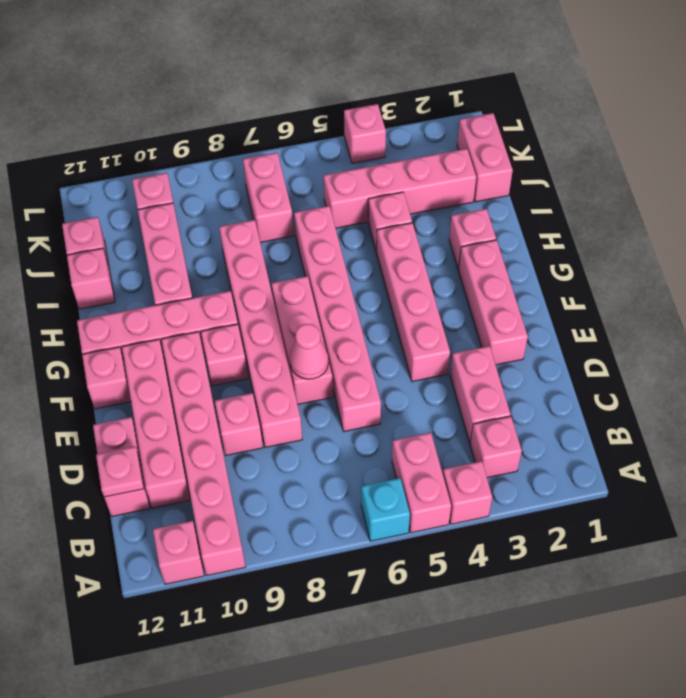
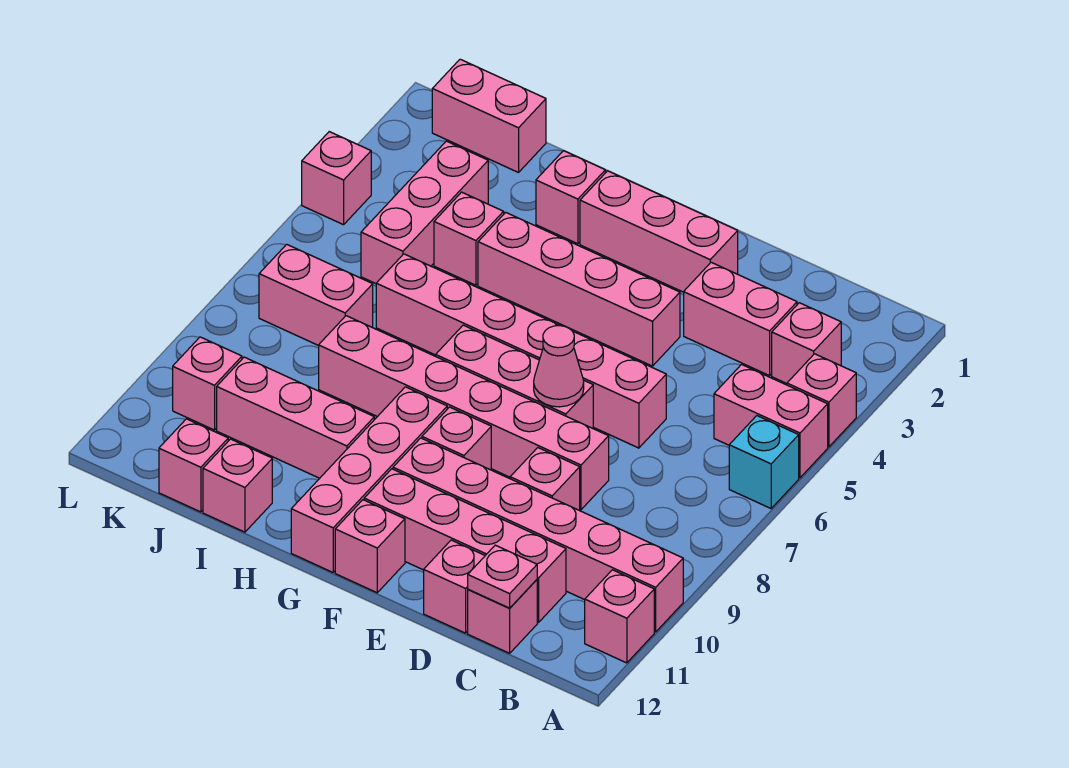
pink brick J2:J5 level 1 -> pink brick J3:J5 level 1

